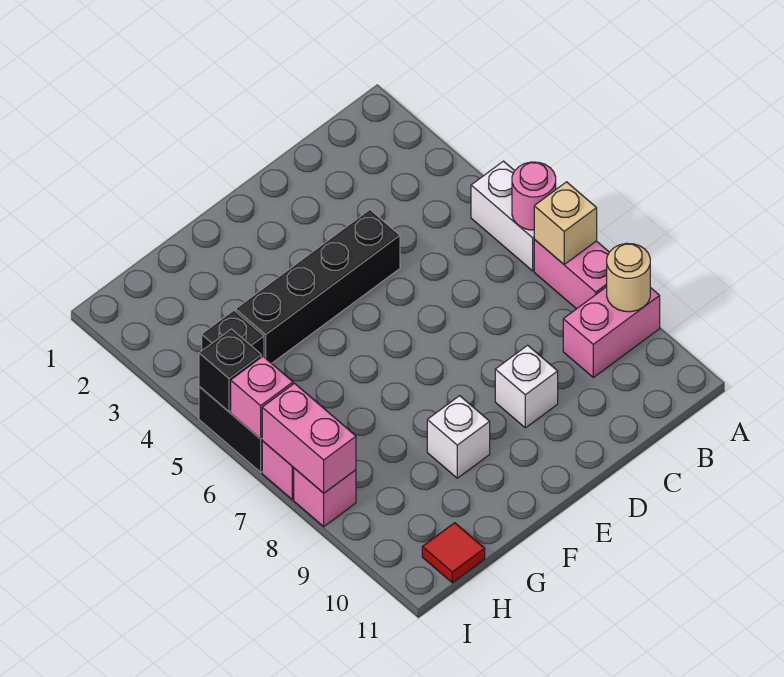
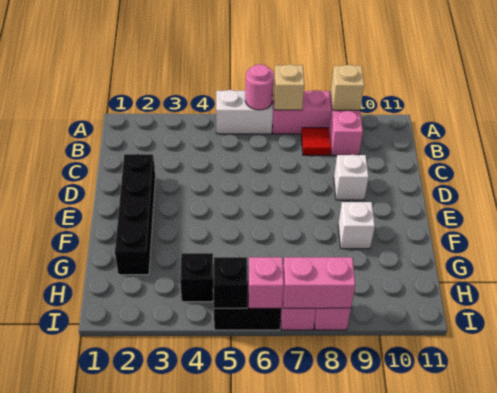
tan round brick A9 level 2 -> tan brick A9 level 2
black brick D4:G4 level 1 -> black brick D2:G2 level 1
red tile H11 level 1 -> red tile B8 level 1

